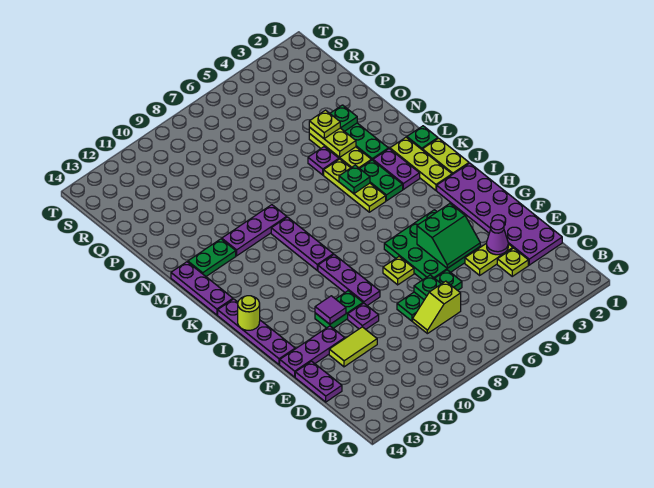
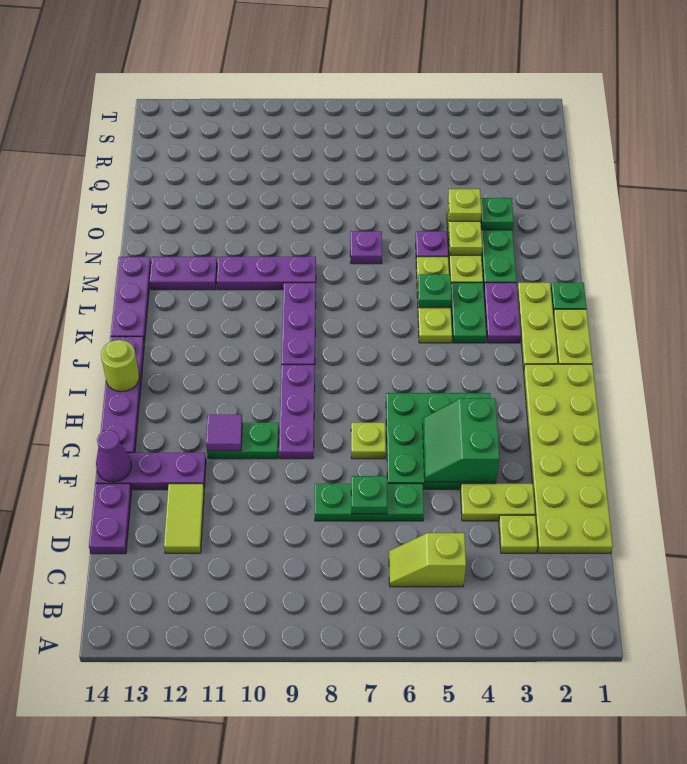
purple plate D1:I2 level 1 -> lime plate D1:I2 level 1
lime slope D7:D8 level 1 top 7 -> lime slope C5:C6 level 1 top 5
purple cone E3 level 2 -> purple cone F14 level 2
lime tile E11:E12 level 1 -> lime tile D12:E12 level 1
green slope F4:G5 level 2 top G -> green slope F4:G5 level 2 top 4
purple plate F10 level 1 -> purple plate N7 level 1
green plate M12:M13 level 1 -> purple plate M12:M13 level 1

